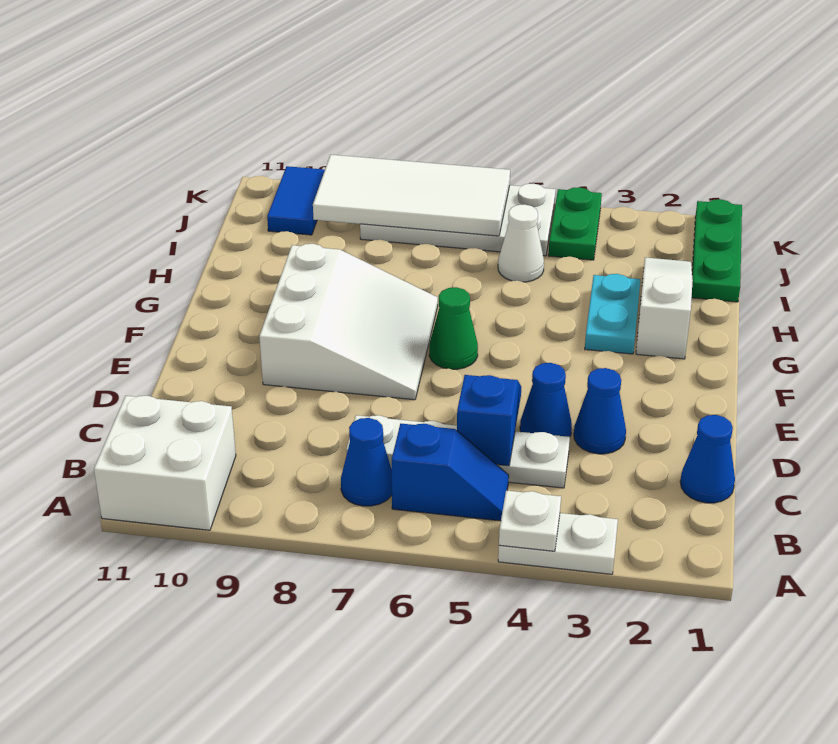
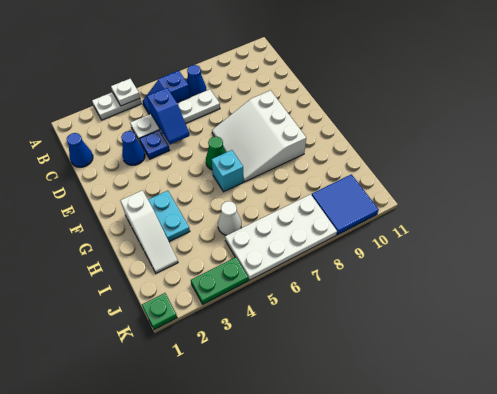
white brick A10:B11 level 1 -> none
blue cone D4 level 1 -> blue plate D4 level 1
none -> cyan brick G6 level 1
green plate I1:K1 level 1 -> green plate K1 level 1
green plate J4:K4 level 1 -> green plate K3:K4 level 1
white tile J6:K9 level 2 -> none
blue tile J10:K10 level 1 -> blue tile J9:K10 level 1

